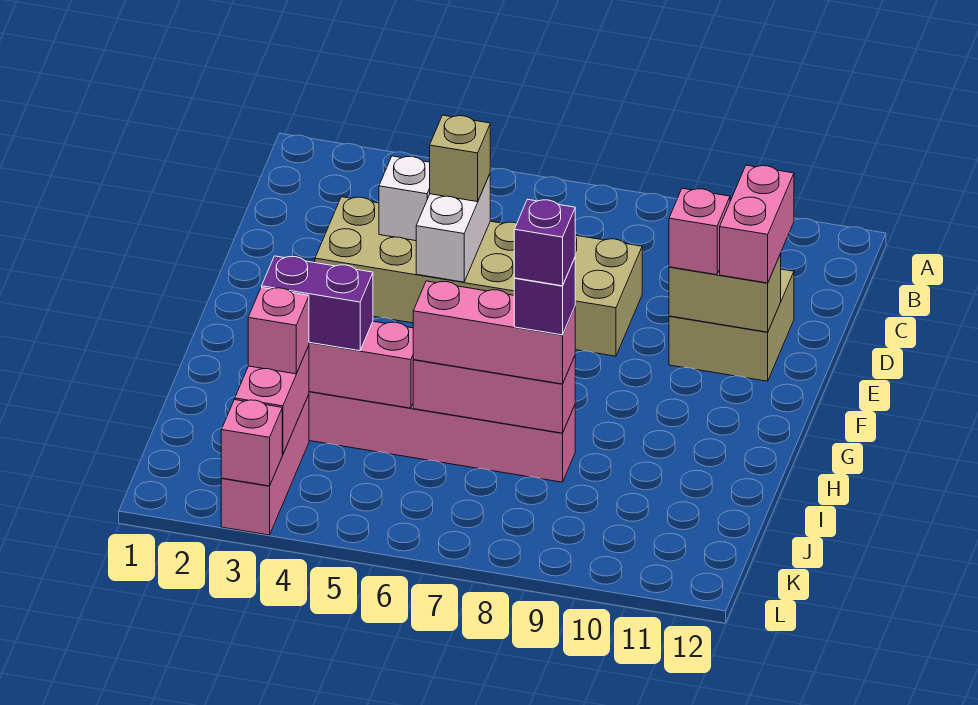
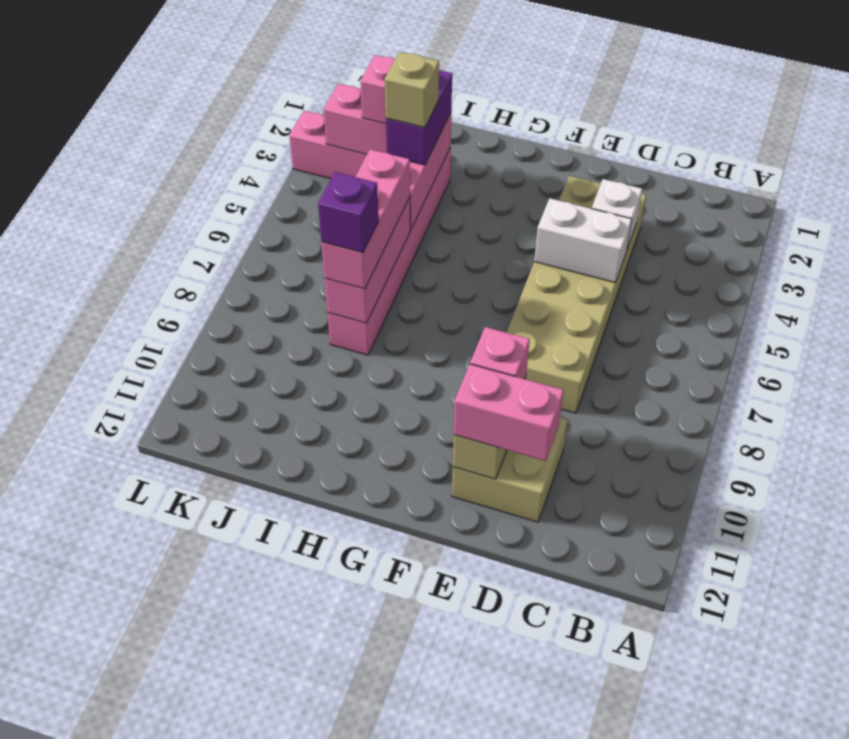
tan brick D5 level 3 -> tan brick I4 level 4
purple brick I8 level 5 -> none
pink brick L3 level 2 -> none

